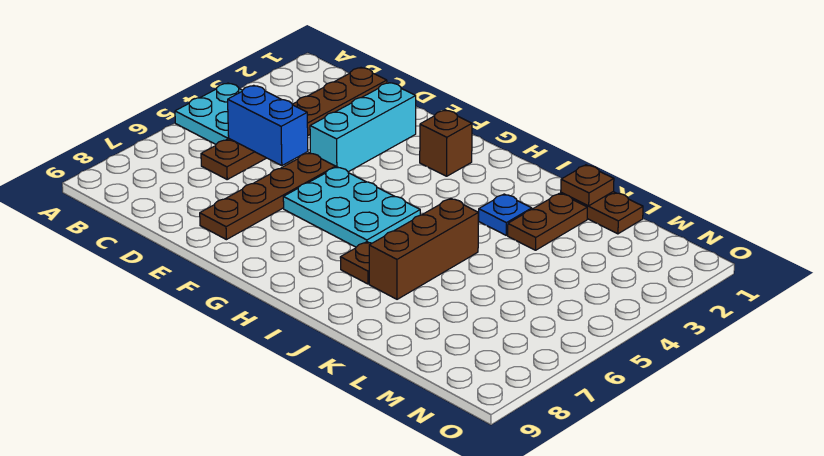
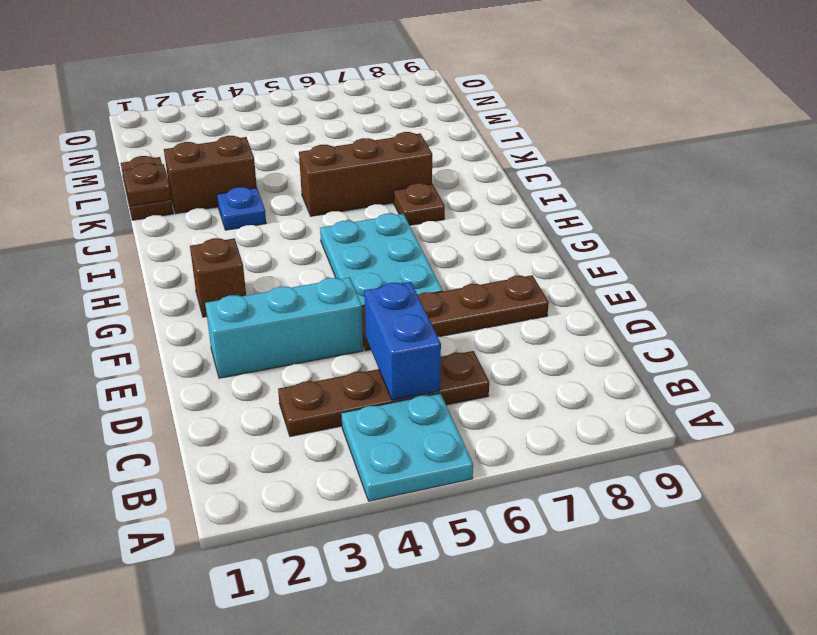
brown plate C1:C6 level 1 -> brown plate C3:C6 level 1
brown plate K2:K3 level 1 -> brown brick K2:K3 level 1

